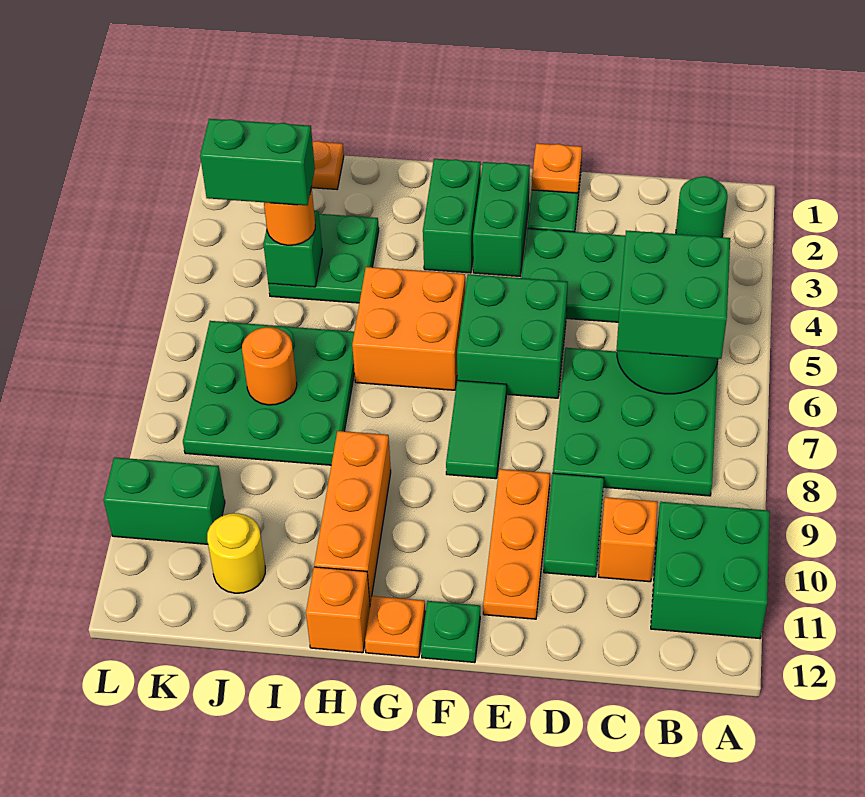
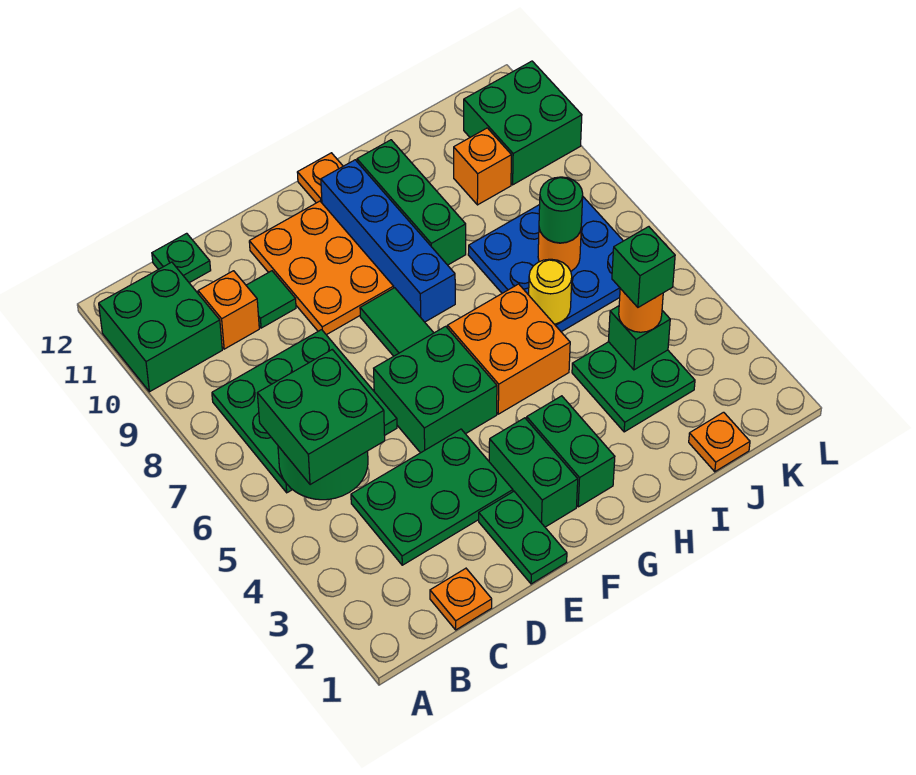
green round brick B2 level 1 -> green round brick J7 level 3
green tile D9:D10 level 1 -> green tile D10 level 1
orange plate E1 level 2 -> orange plate C1 level 1
orange plate E9:E11 level 1 -> orange plate E9:F11 level 1
green plate F12 level 1 -> green plate C12 level 1
none -> blue brick G8:G11 level 1
orange brick H9:H11 level 1 -> green brick H9:H11 level 1
orange brick H12 level 1 -> orange brick J10 level 1
green plate I6:K8 level 1 -> blue plate I6:K8 level 1
green brick J4:K4 level 4 -> green brick J4 level 4
yellow round brick J11 level 1 -> yellow round brick I6 level 2
green brick K10:L10 level 1 -> green brick K10:L11 level 1

